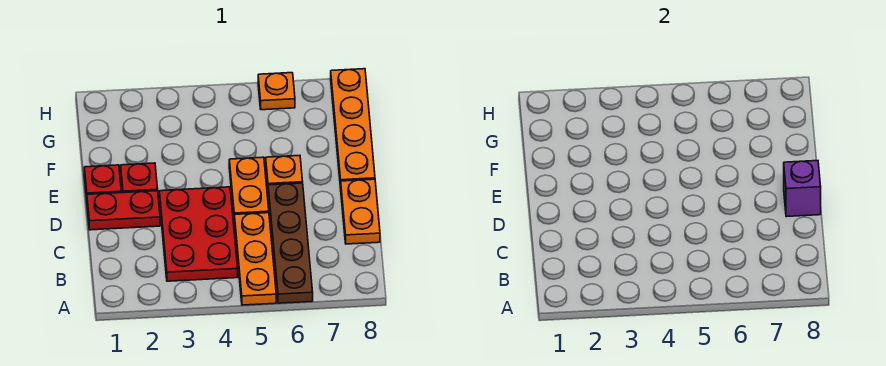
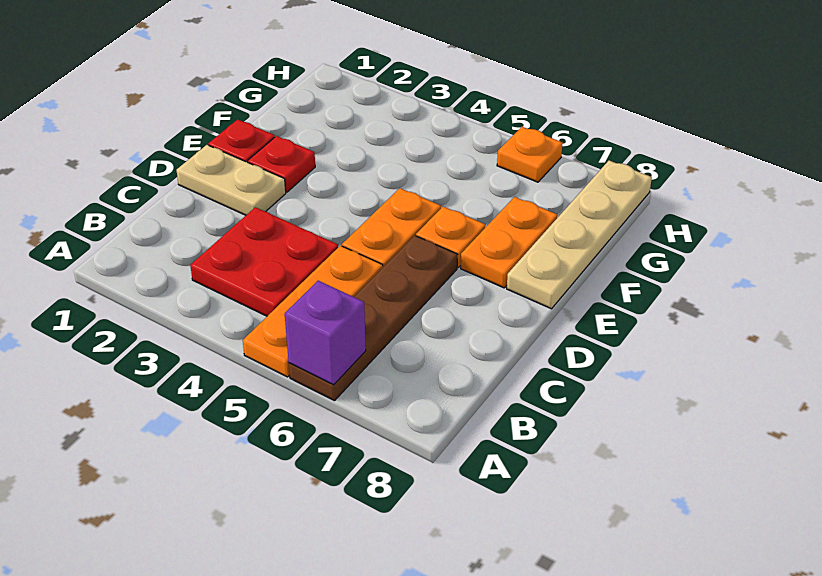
red plate B3:D4 level 1 -> red plate B3:C4 level 1
orange plate C8:D8 level 1 -> orange plate E7:F7 level 1
red plate D1:D2 level 1 -> tan plate D1:D2 level 1
purple brick D8 level 2 -> purple brick A6 level 2
orange plate E8:H8 level 1 -> tan plate E8:H8 level 1

